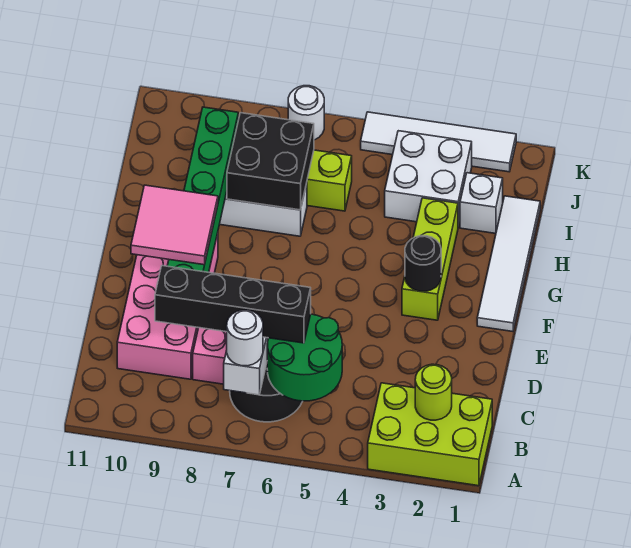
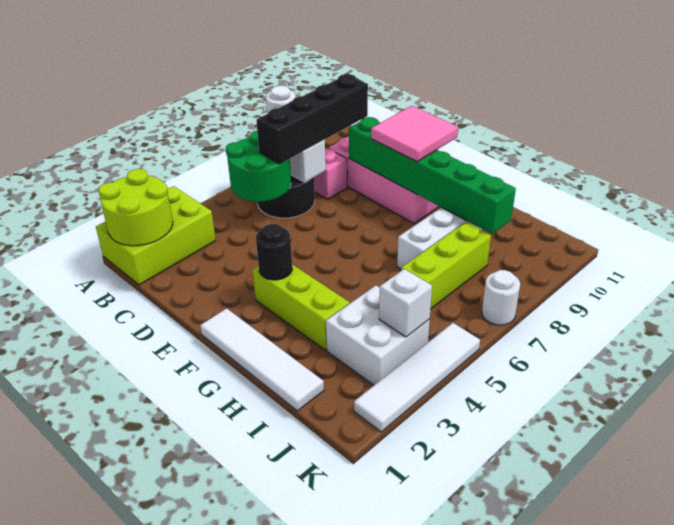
lime round brick B2 level 2 -> lime round brick A1:B2 level 2
black brick H7:I8 level 2 -> none
white brick I2 level 1 -> white brick J4 level 2

